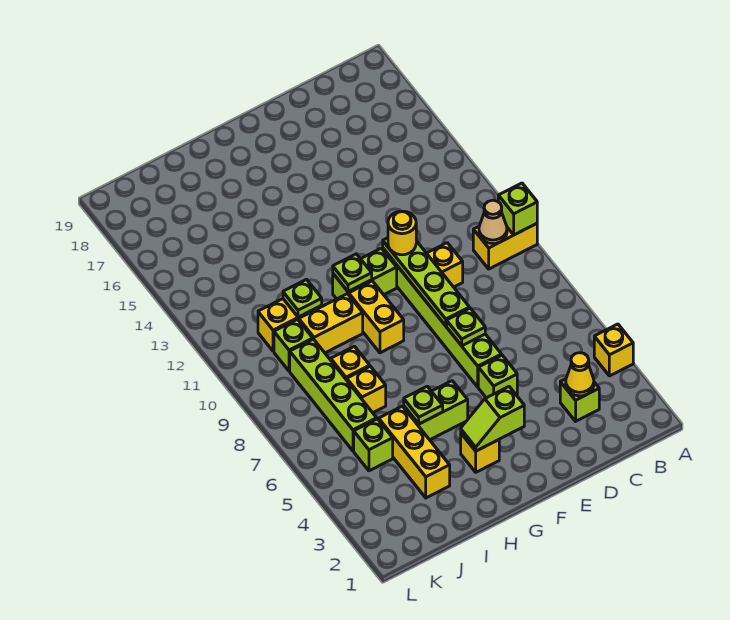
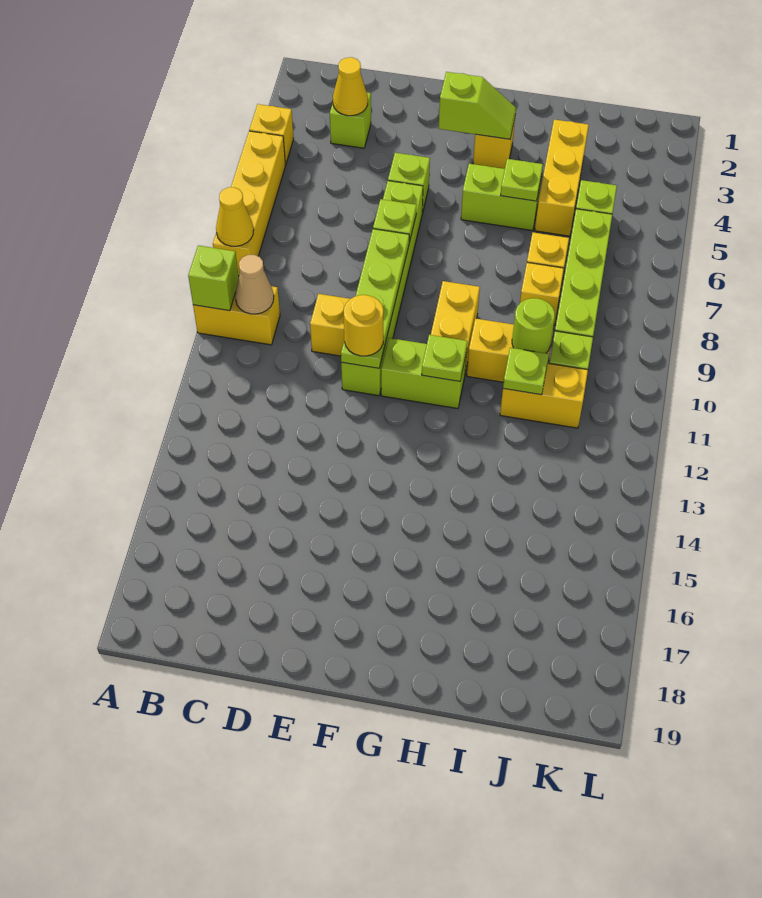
none -> yellow brick A5:A8 level 1
none -> yellow cone A8 level 2
none -> lime round brick I10 level 2

